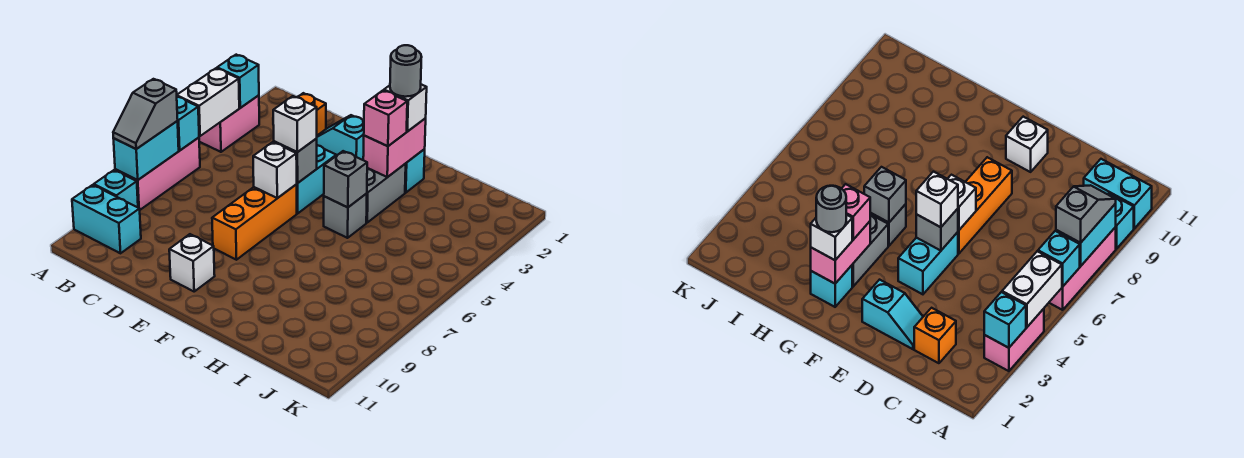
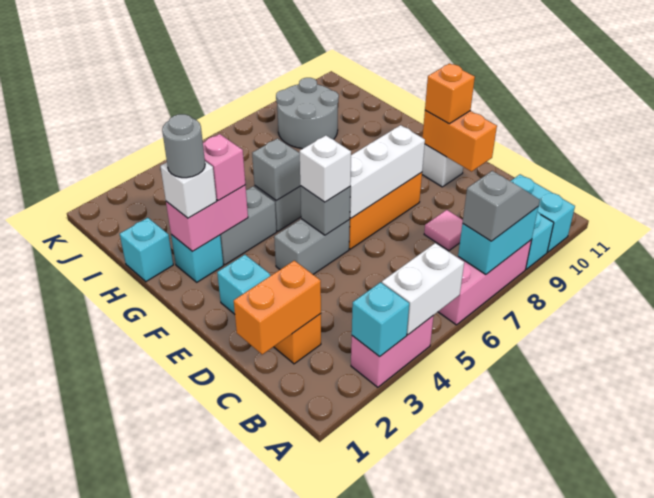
cyan brick A6 level 2 -> cyan brick H1 level 1
none -> orange brick C1:C2 level 2
none -> pink tile C8 level 1
none -> orange brick D10:E10 level 2
cyan brick E4:E5 level 1 -> grey brick E4:E5 level 1
white brick E6 level 2 -> white brick E6:E8 level 2
none -> orange brick E10 level 3
none -> grey round brick I8:J9 level 1

